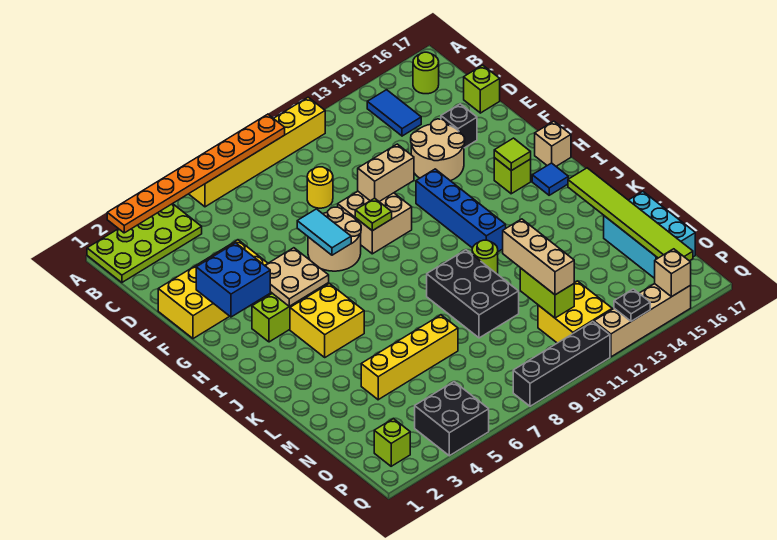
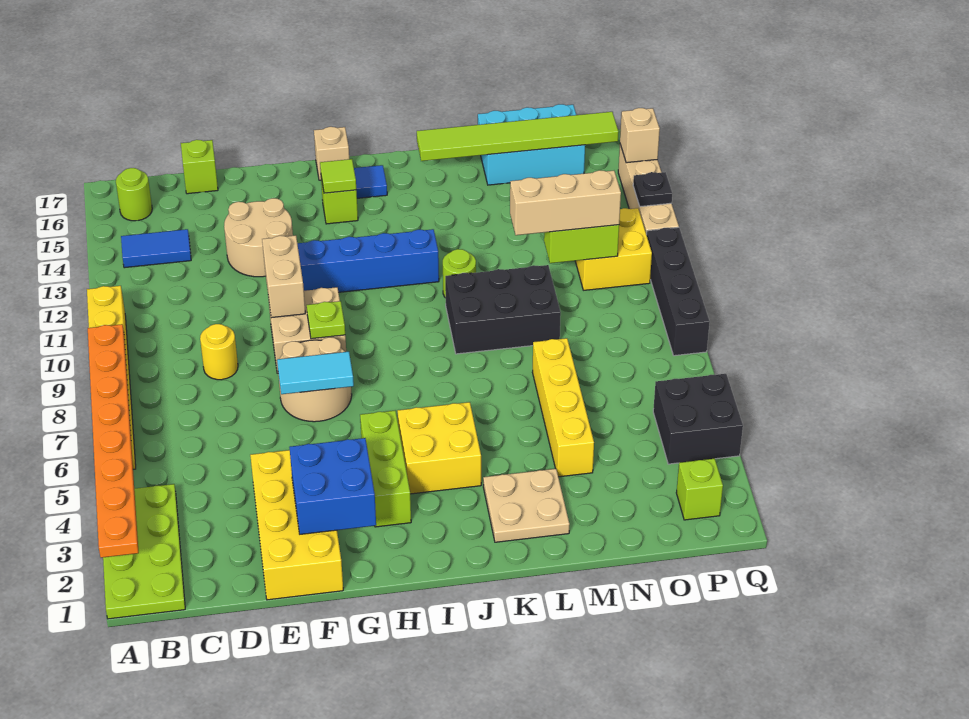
black brick E15 level 1 -> none
tan plate G4:H5 level 2 -> tan plate K2:L3 level 1

